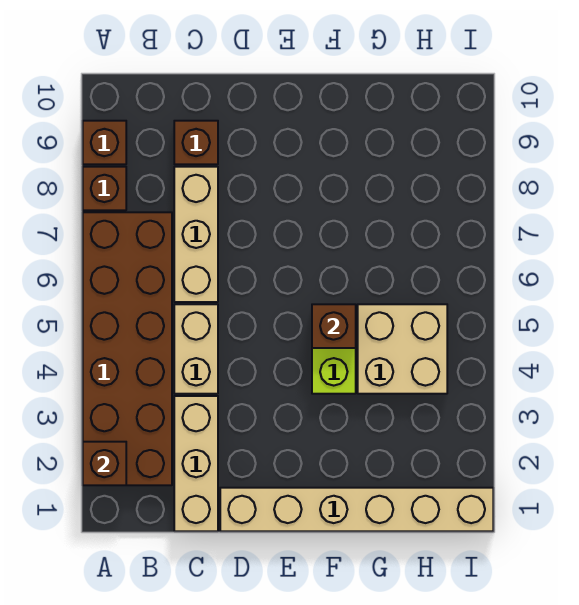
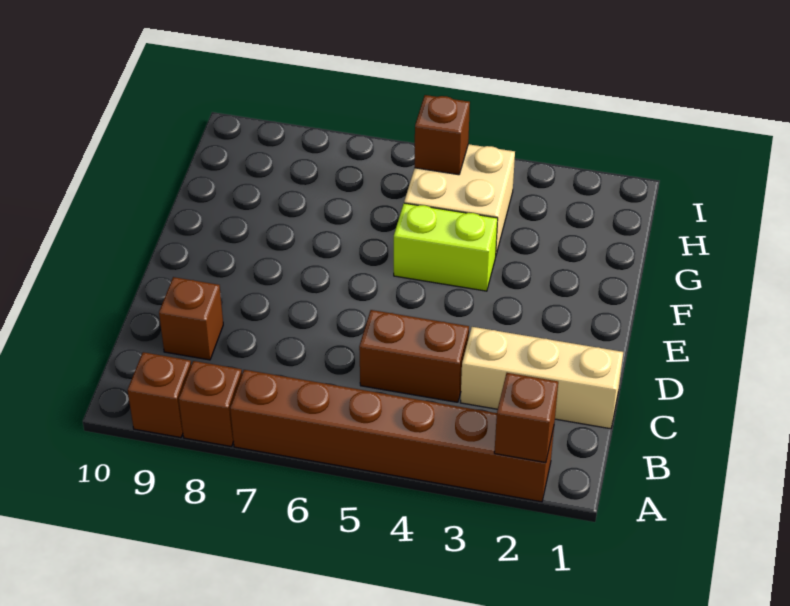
brown brick A2:B7 level 1 -> brown brick A2:A7 level 1
tan brick C4:C5 level 1 -> brown brick C4:C5 level 1
tan brick C6:C8 level 1 -> none
tan brick D1:I1 level 1 -> none
brown brick F5 level 2 -> brown brick H5 level 2

